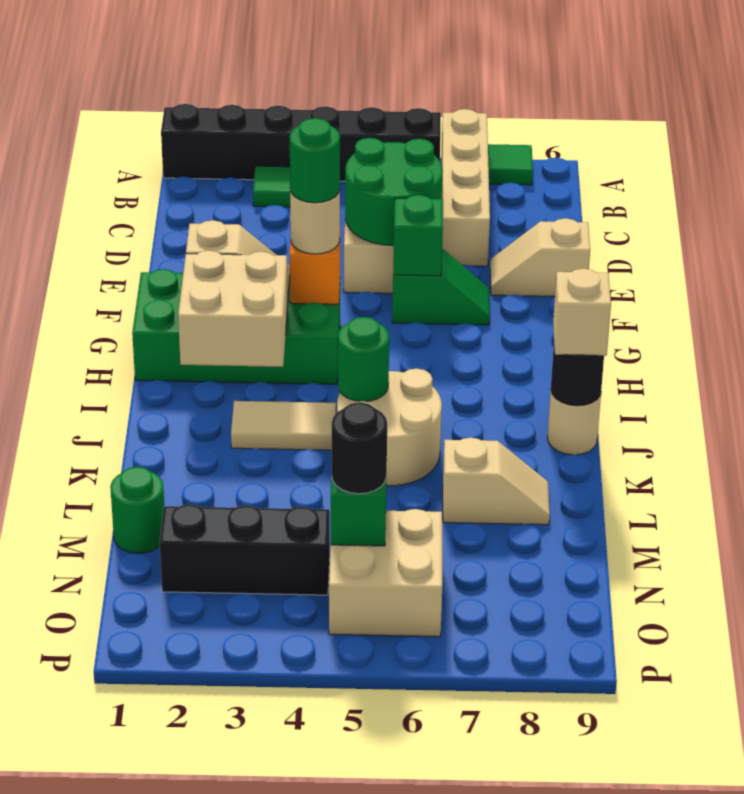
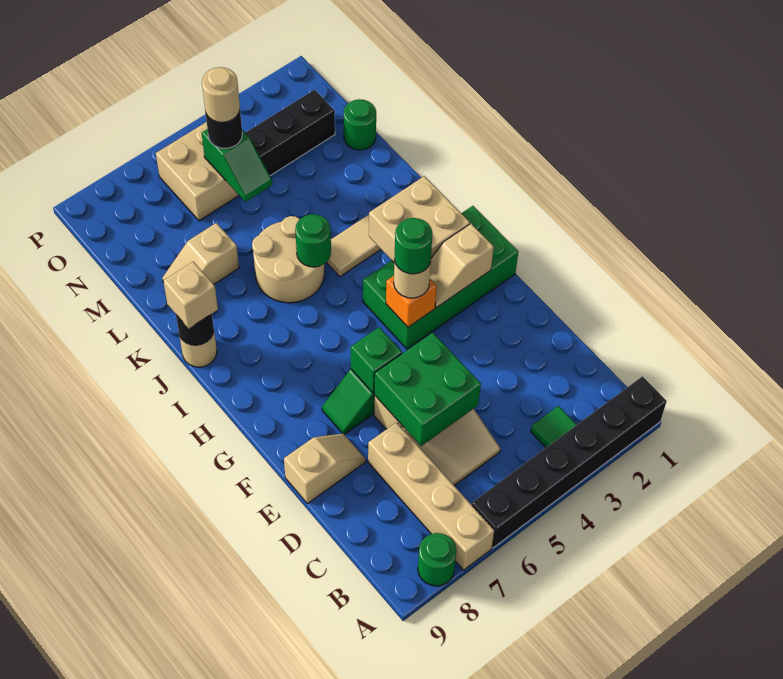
green tile A8 level 1 -> green round brick A8 level 1
green round brick D5:E6 level 2 -> green brick D5:E6 level 2
none -> tan round brick N5 level 4

